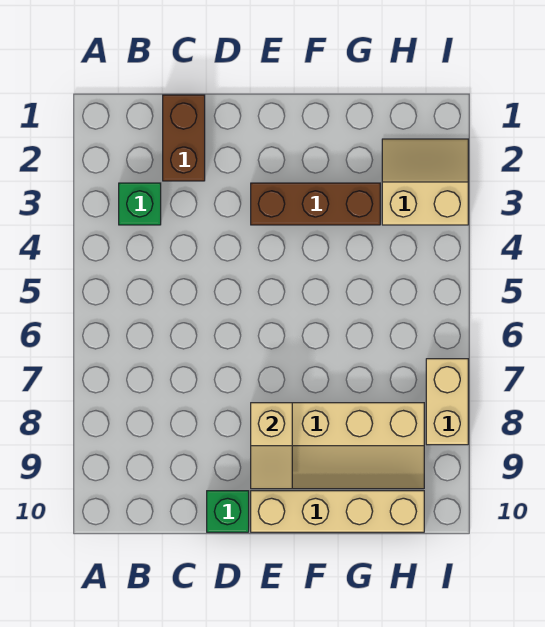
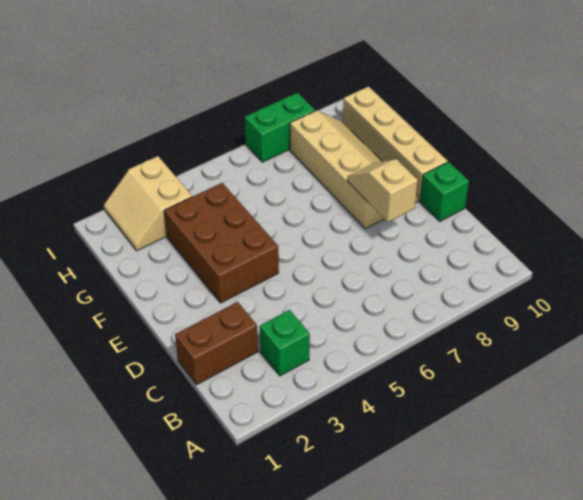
brown brick E3:G3 level 1 -> brown brick E3:G4 level 1
tan slope E8:E9 level 2 top 8 -> tan slope D8:E8 level 2 top D
tan brick I7:I8 level 1 -> green brick I7:I8 level 1

